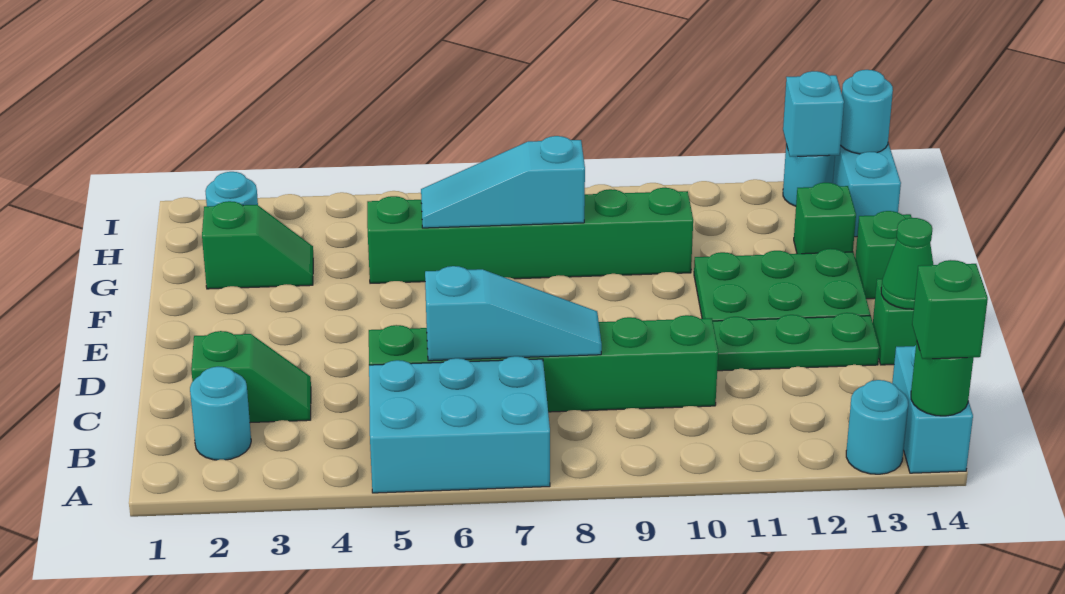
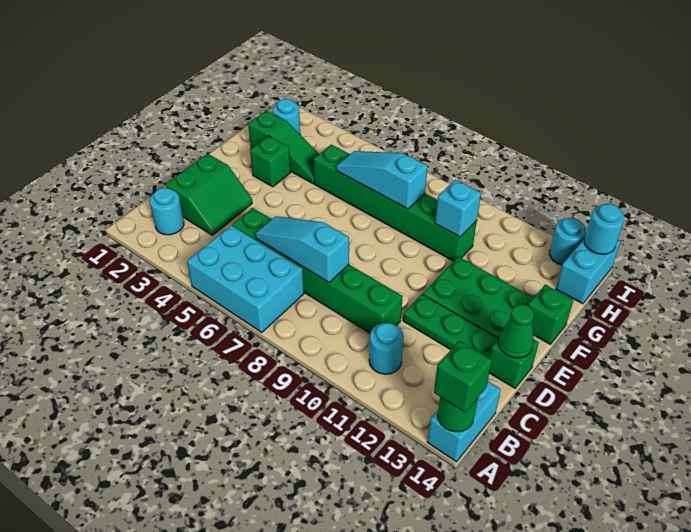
cyan round brick A13 level 1 -> cyan round brick B11 level 1
green slope C2:C3 level 1 top 2 -> green slope C2:D3 level 1 top 2
cyan slope C6:C8 level 2 top 6 -> cyan slope C6:C8 level 2 top 8
green slope G2:G3 level 1 top 2 -> green slope G2:G4 level 1 top 2
green brick G13 level 1 -> green brick F3 level 1
cyan brick I13 level 2 -> cyan brick G10 level 2

